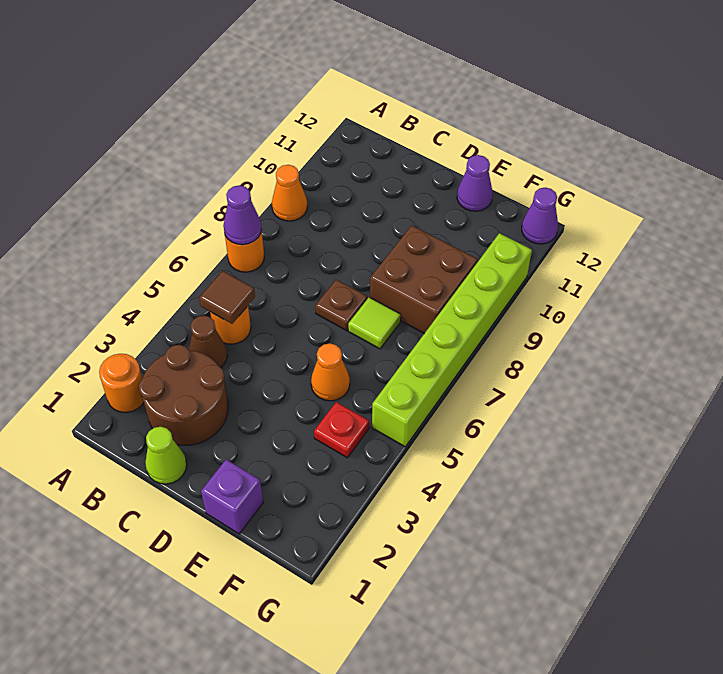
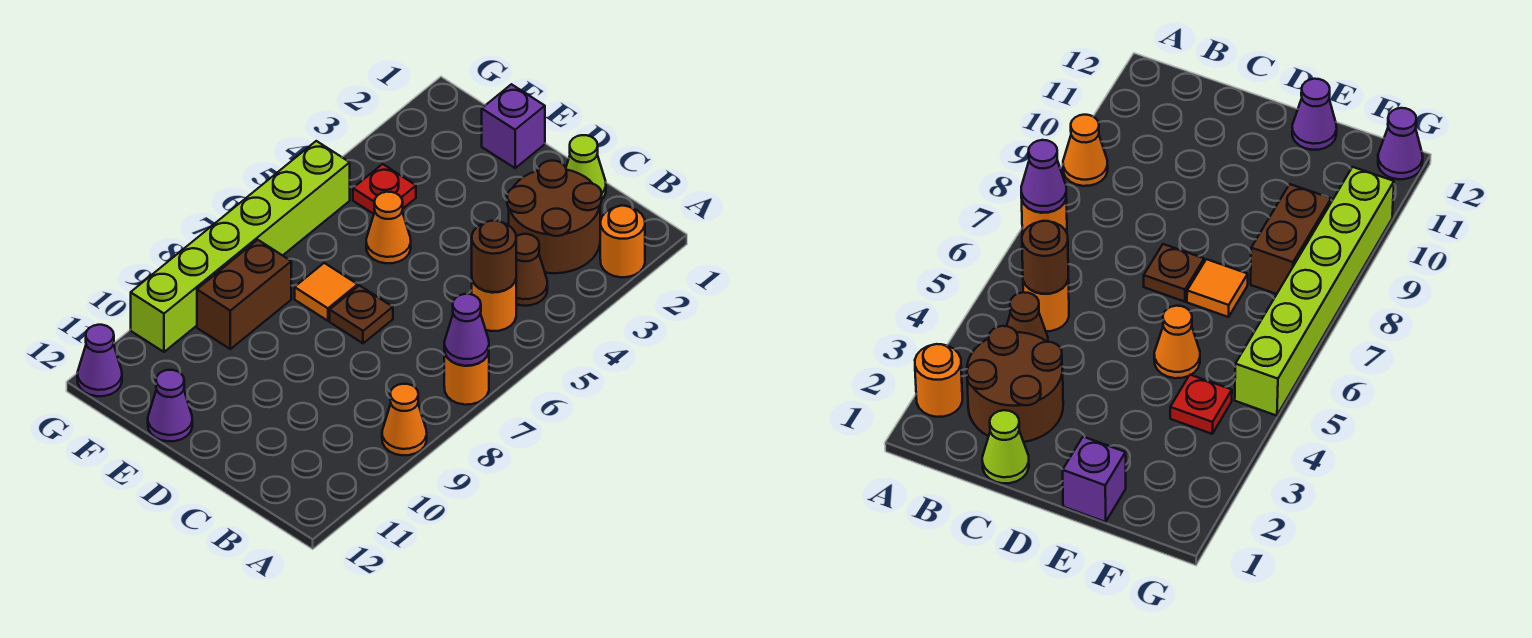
brown tile B5 level 2 -> brown round brick B5 level 2
lime tile E7 level 1 -> orange tile E7 level 1
brown brick E8:F9 level 1 -> brown brick F8:F9 level 1

